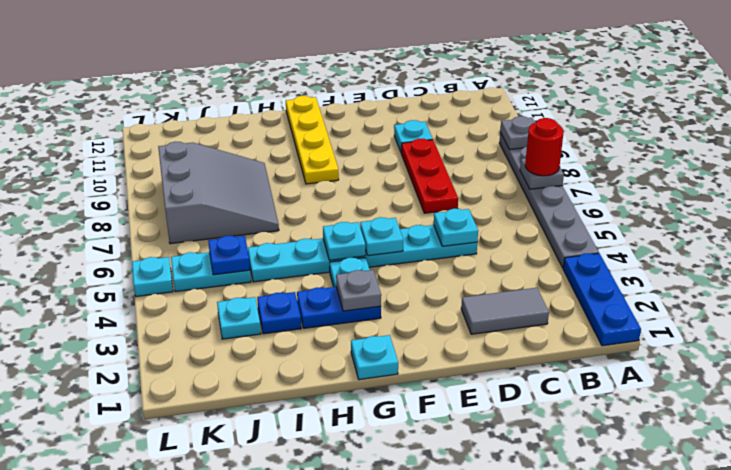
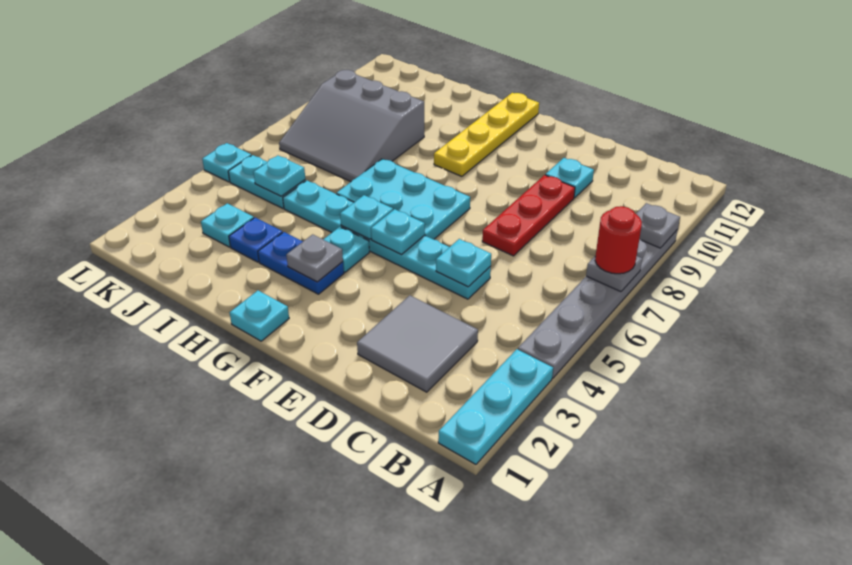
blue plate A1:A3 level 1 -> cyan plate A1:A3 level 1
grey tile C2:D2 level 1 -> grey tile C2:D3 level 1
none -> cyan plate F6:H7 level 1
grey slope I7:K9 level 1 top K -> grey slope I7:K9 level 1 top 9
blue plate J5 level 2 -> cyan plate J5 level 2

